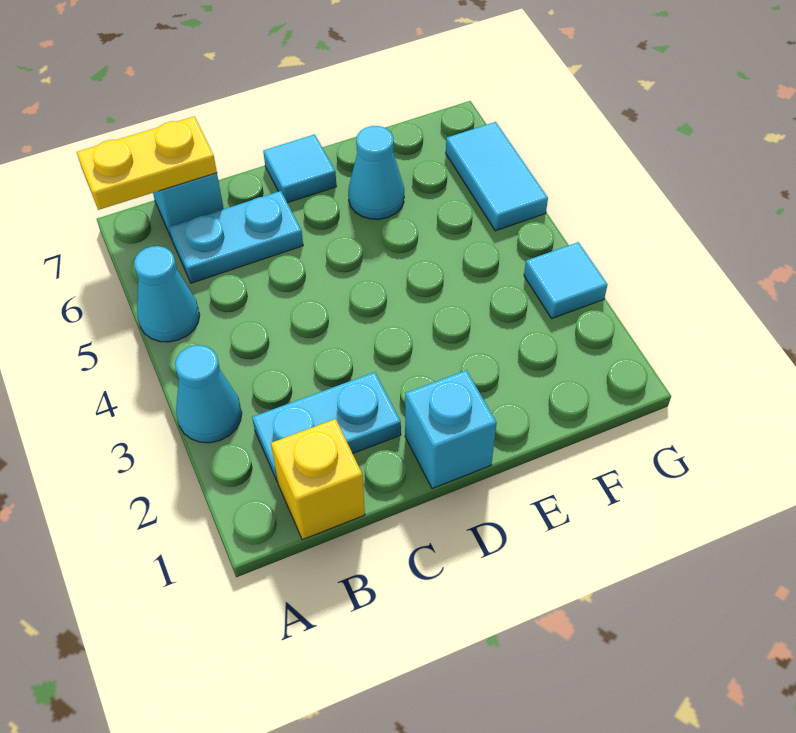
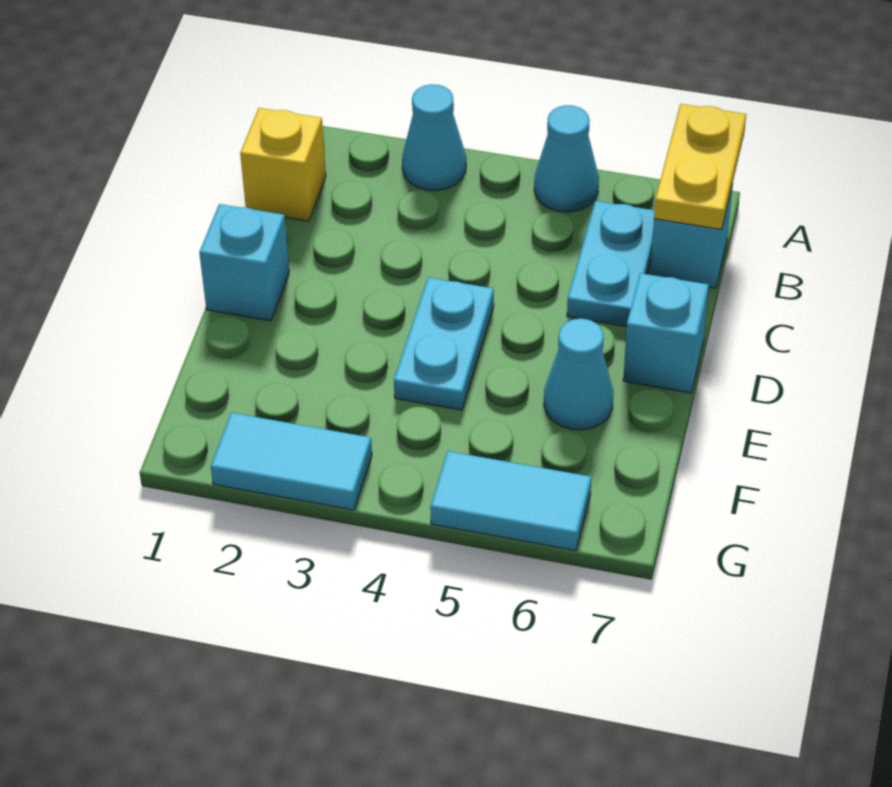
cyan plate B2:C2 level 1 -> cyan plate D4:E4 level 1
cyan tile D7 level 1 -> cyan brick D7 level 1
cyan tile G3 level 1 -> cyan tile G2:G3 level 1

